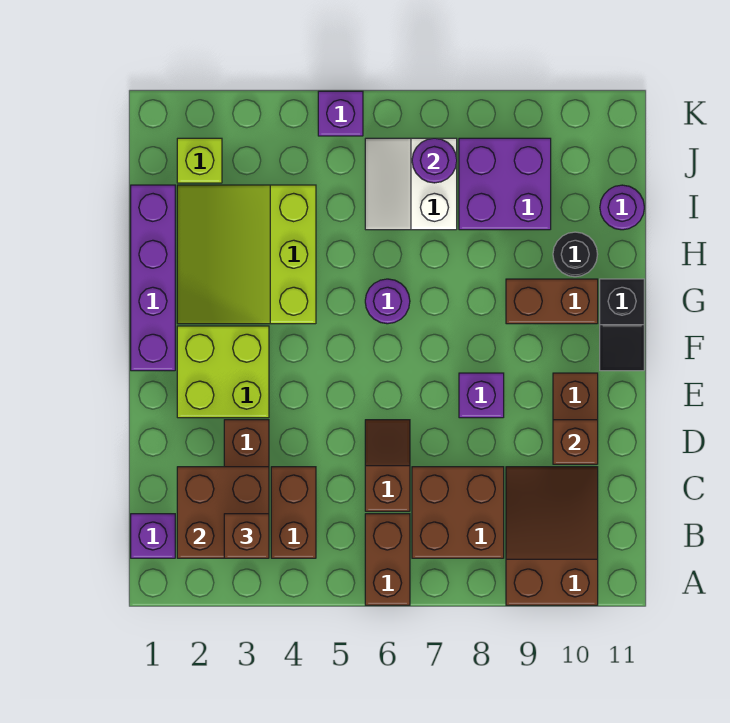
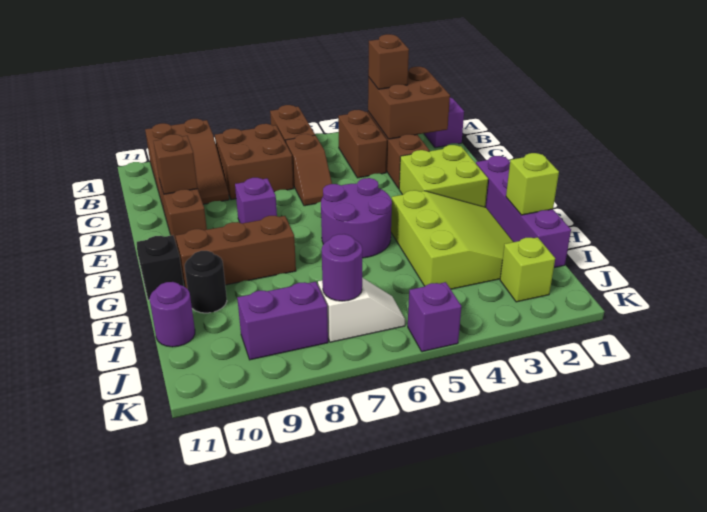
purple round brick G6 level 1 -> purple round brick F5:G6 level 1
brown brick G9:G10 level 1 -> brown brick G8:G10 level 1
none -> lime brick H1 level 2
white slope I6:J7 level 1 top 7 -> white slope J6:J7 level 1 top 7
purple brick I8:J9 level 1 -> purple brick J8:J9 level 1

